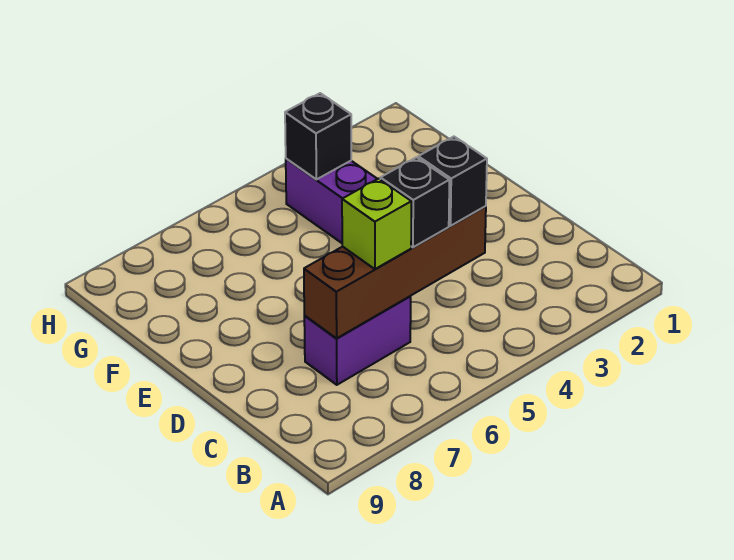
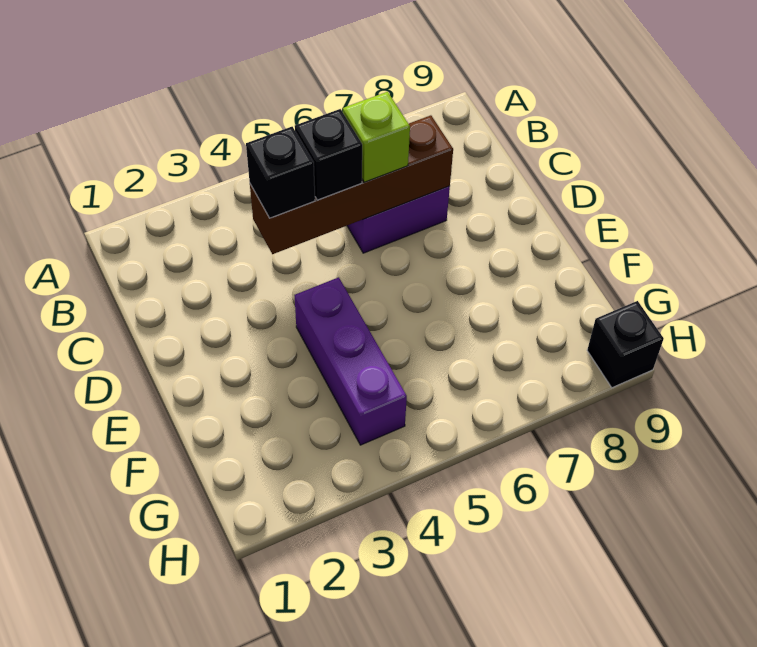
black brick G4 level 2 -> black brick H9 level 1

